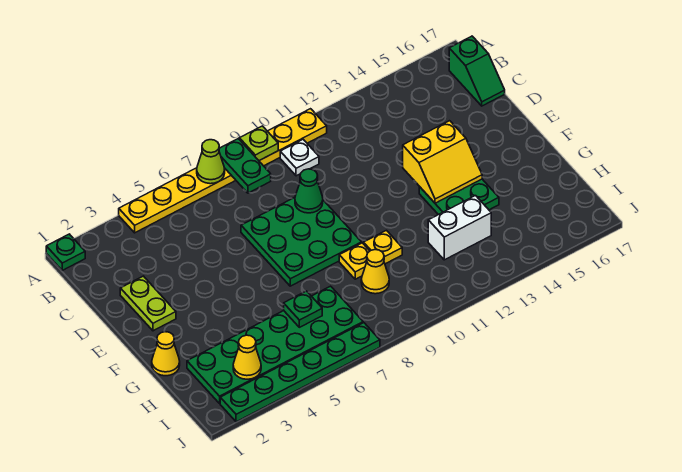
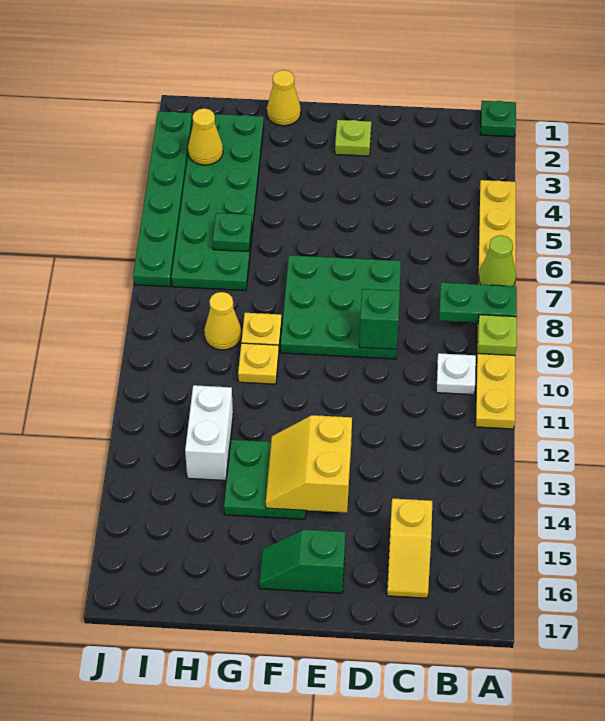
green slope B17:C17 level 1 top B -> green slope E16:F16 level 1 top E
none -> yellow slope C15:C16 level 1 top 15
lime plate D2:E2 level 1 -> lime plate E2 level 1
green cone D9 level 2 -> green brick D9 level 2

